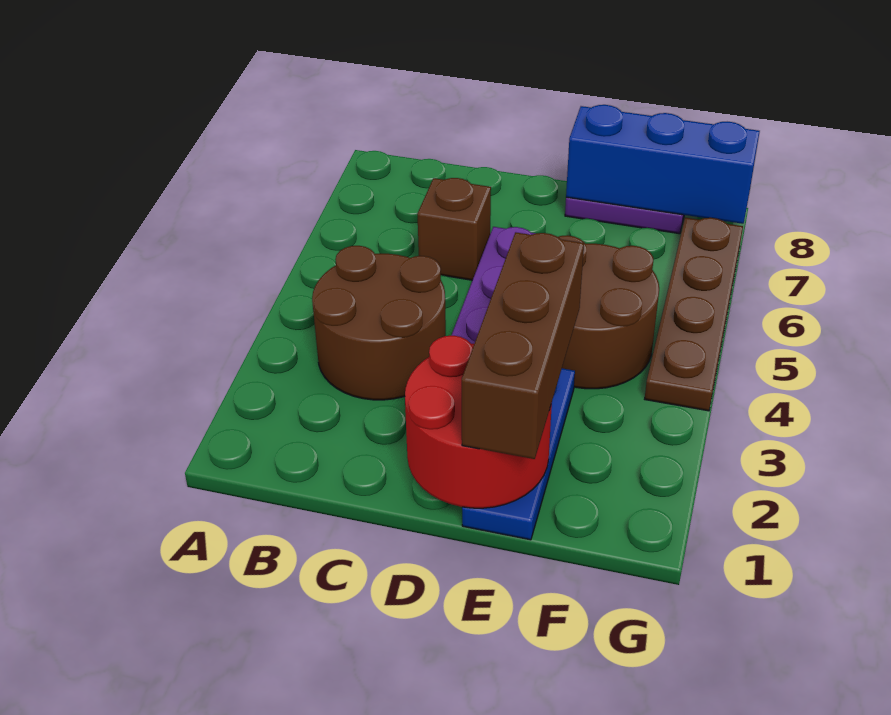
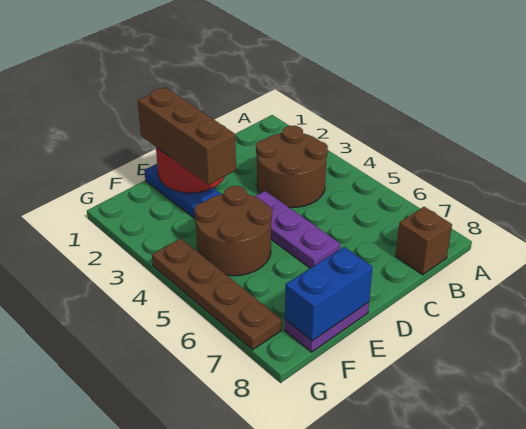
brown brick C6 level 1 -> brown brick B8 level 1
blue brick E8:G8 level 2 -> blue brick E8:F8 level 2

